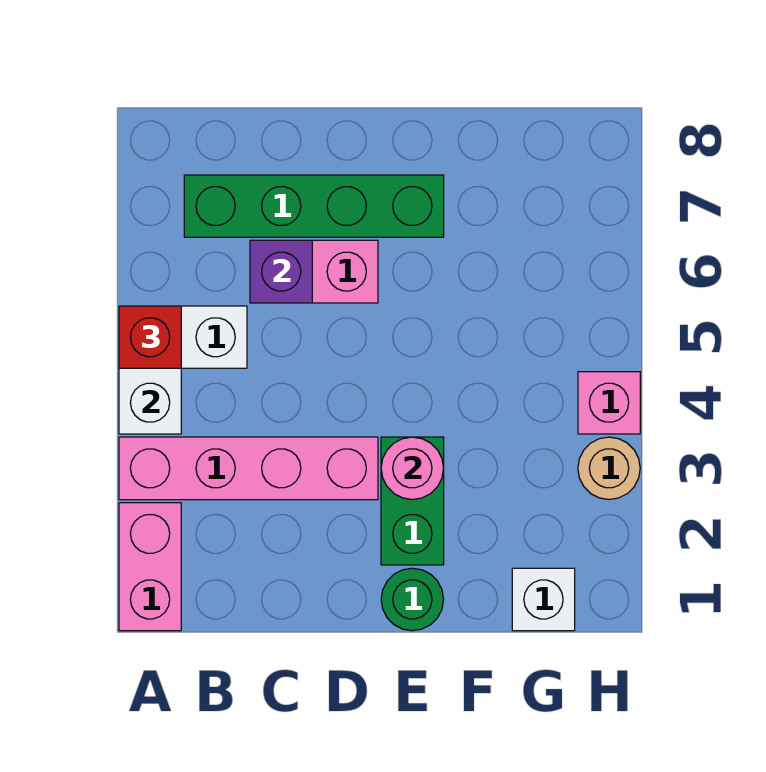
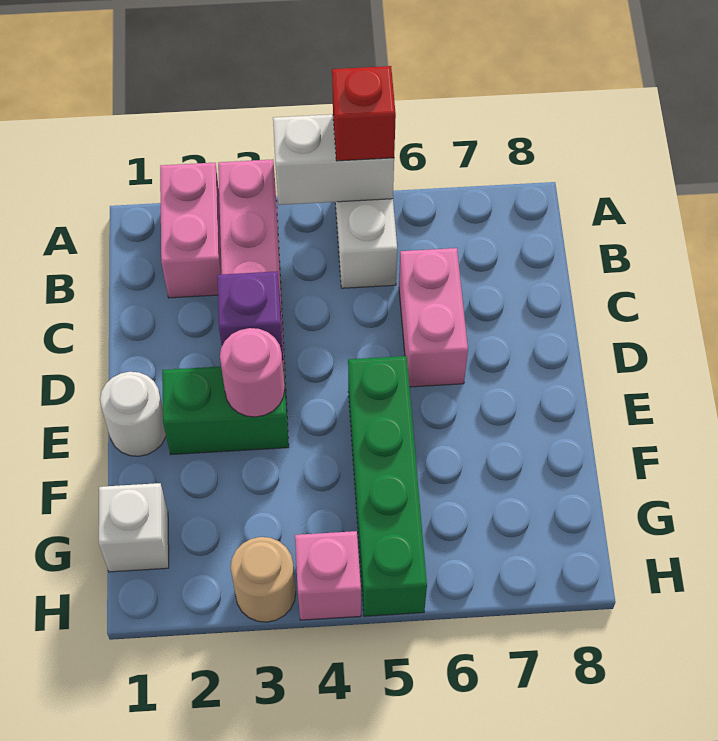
pink brick A1:A2 level 1 -> pink brick A2:B2 level 1
green brick B7:E7 level 1 -> green brick E5:H5 level 1
purple brick C6 level 2 -> purple brick D3 level 2
green round brick E1 level 1 -> white round brick E1 level 1

